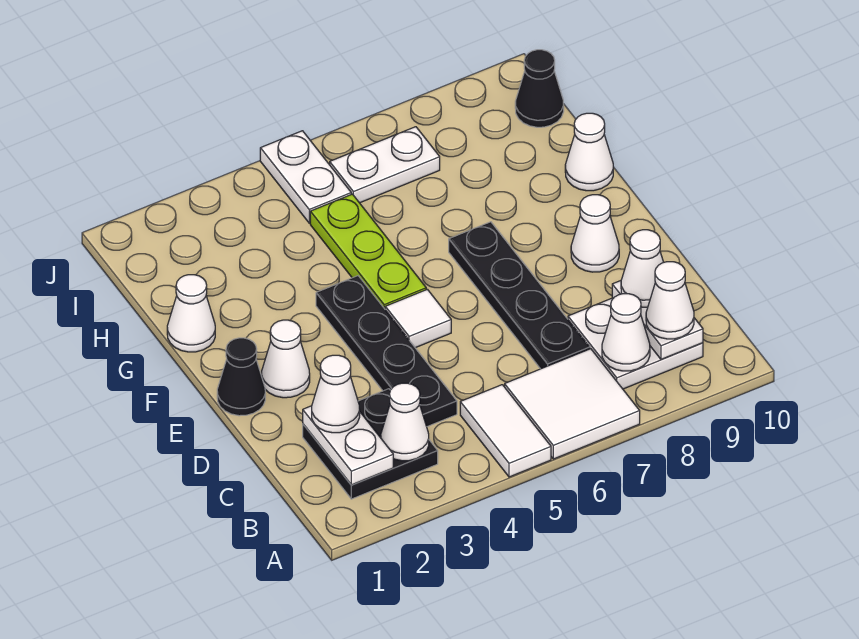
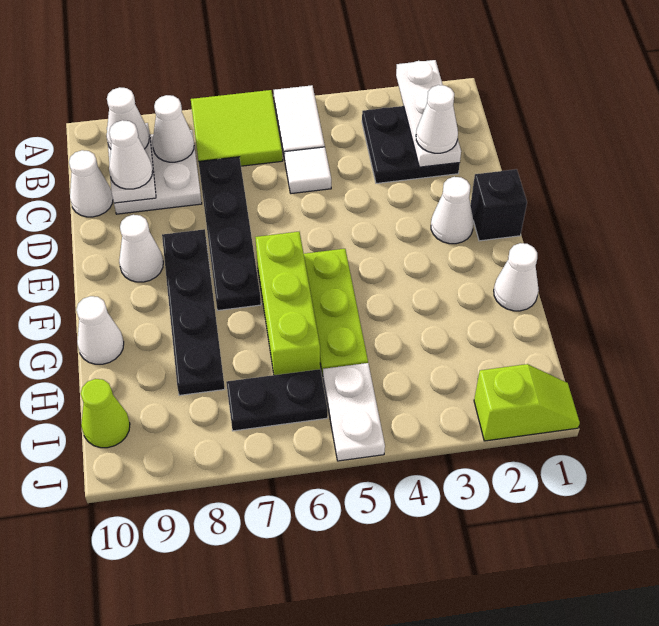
white tile A6:B7 level 1 -> lime tile A6:B7 level 1
white plate B2:C2 level 2 -> white plate A2:C2 level 2
white cone B3 level 2 -> white cone C10 level 1
black plate C4:F4 level 1 -> black plate E8:H8 level 1
black cone E1 level 1 -> black brick E1 level 1
white tile E5 level 1 -> white tile C5 level 1
none -> lime brick F6:H6 level 1
white plate I6:I7 level 1 -> black plate I6:I7 level 1
black cone I10 level 1 -> lime cone I10 level 1
none -> lime slope J1:J2 level 1 top 2

